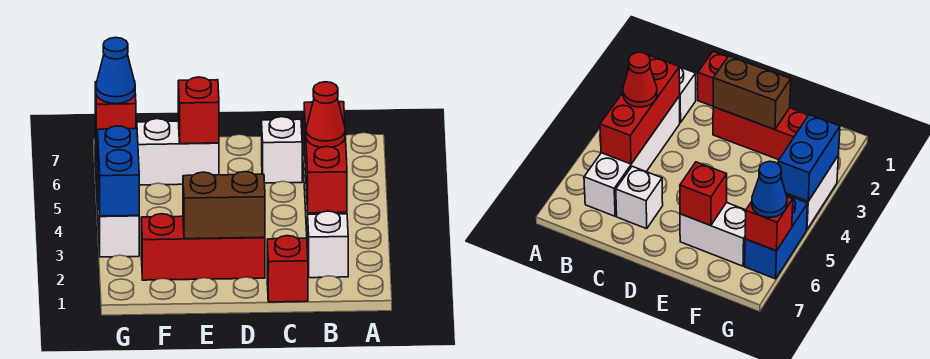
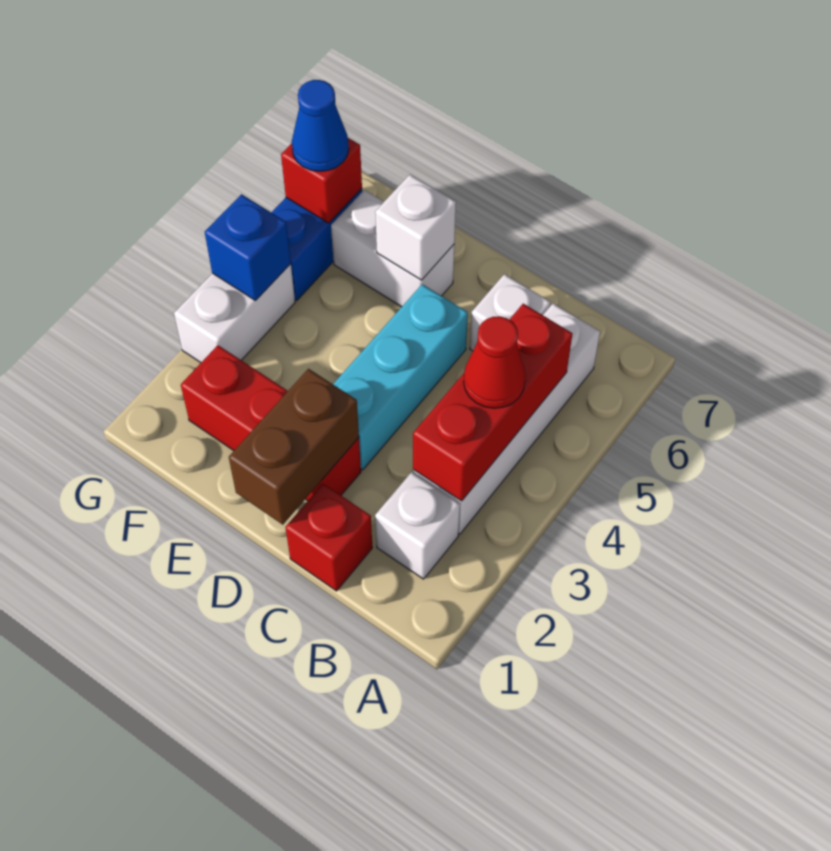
brown brick D2:E2 level 2 -> brown brick D1:D2 level 2
none -> cyan brick D3:D5 level 1
red brick E6 level 2 -> white brick E6 level 2
blue brick G3:G4 level 2 -> blue brick G4 level 2

